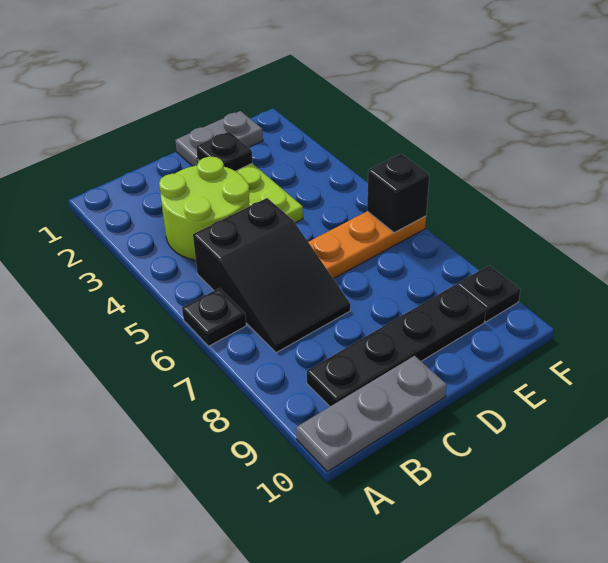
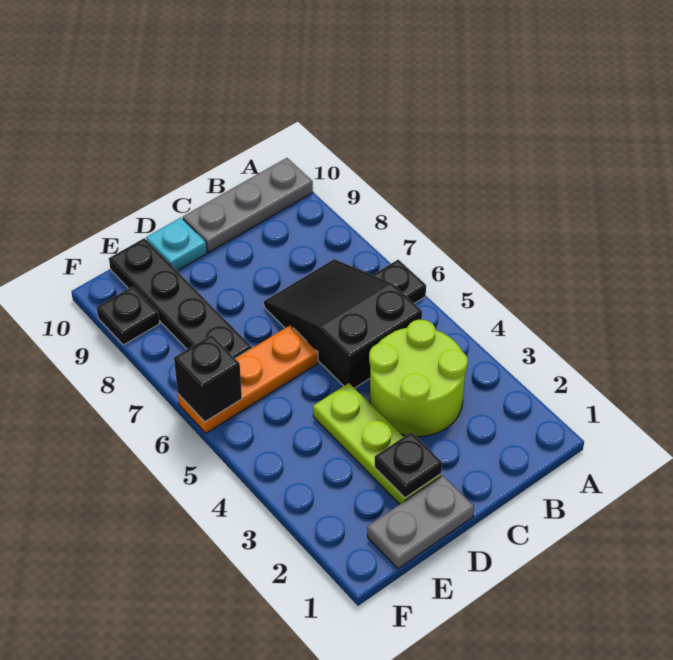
black plate B9:E9 level 1 -> black plate E7:E10 level 1
none -> cyan plate D10 level 1

